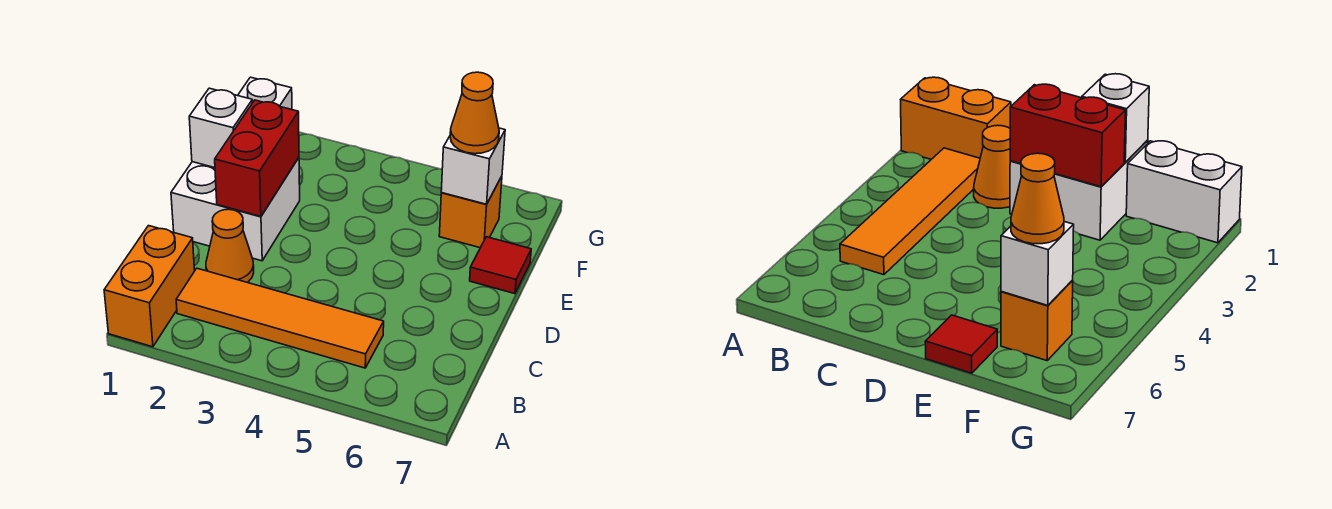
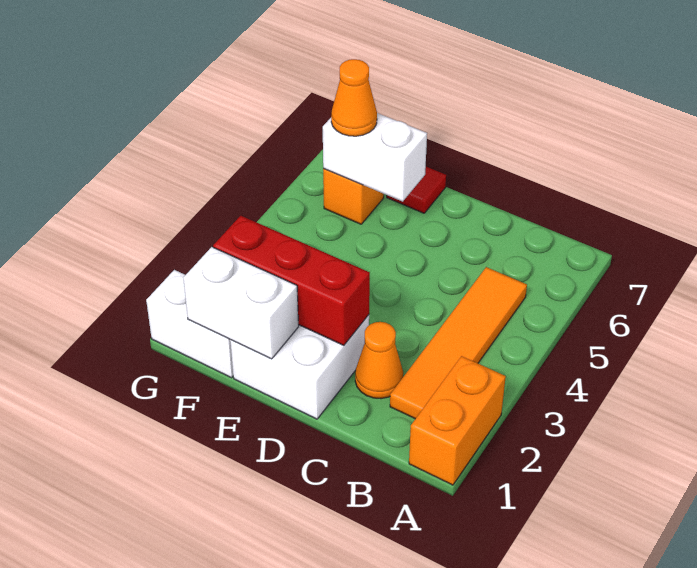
orange brick A1:B1 level 1 -> orange brick A1:A2 level 1
red brick D2:E2 level 2 -> red brick D2:F2 level 2
white brick E1 level 2 -> white brick E1:F1 level 2
white brick F6 level 2 -> white brick E6:F6 level 2

